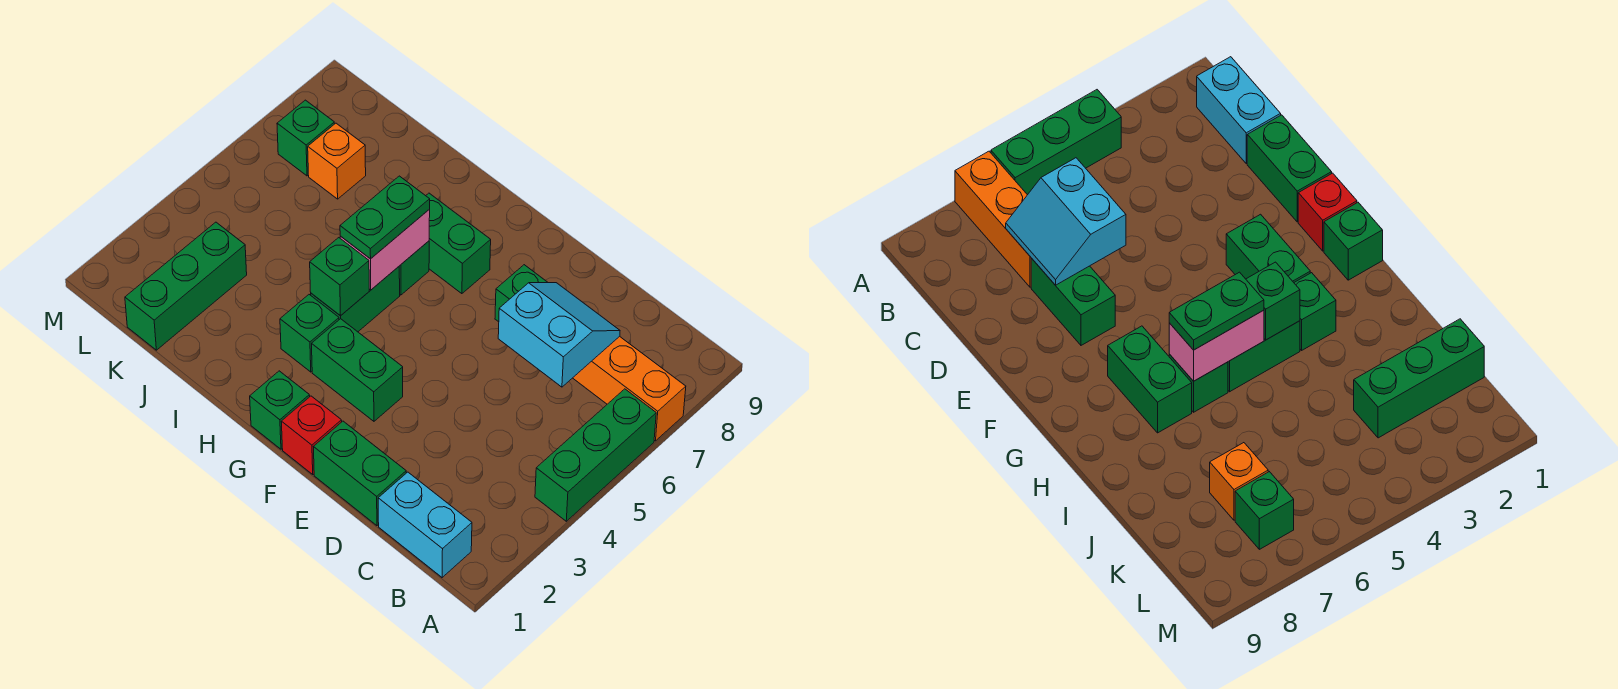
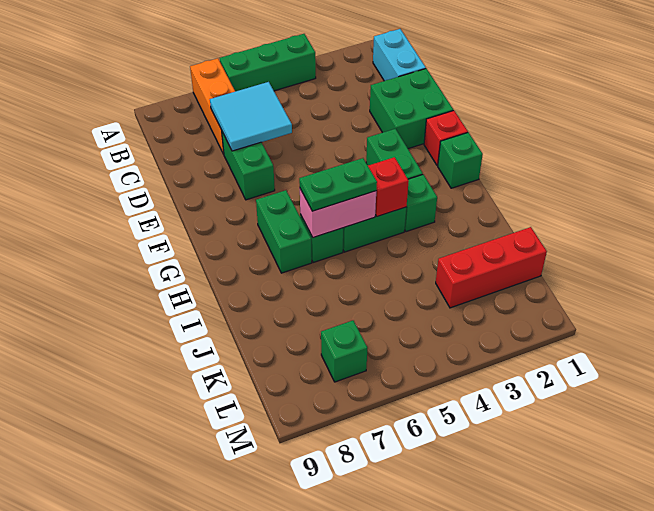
cyan slope C6:D7 level 2 top 6 -> cyan tile C6:D7 level 2
green brick D1:E1 level 1 -> green brick D1:E2 level 1
green brick H4 level 2 -> red brick H4 level 2
green brick K1:K3 level 1 -> red brick K1:K3 level 1
orange brick K7 level 1 -> none

